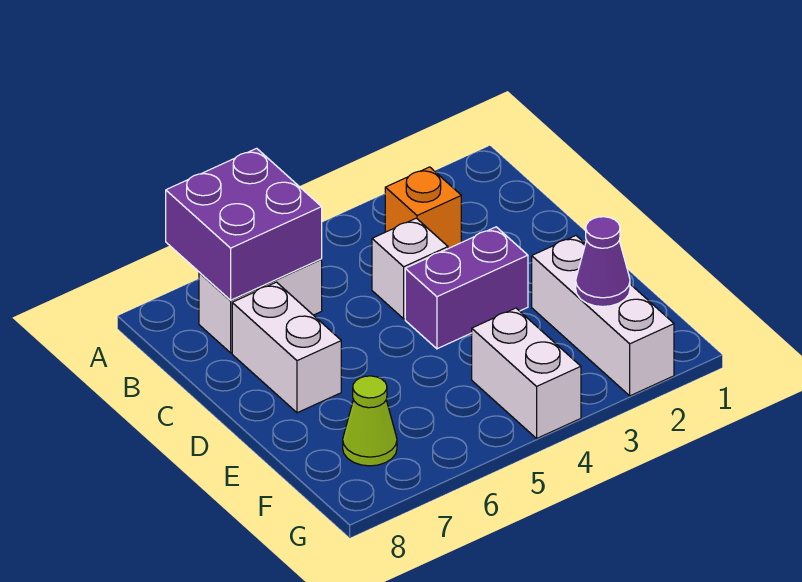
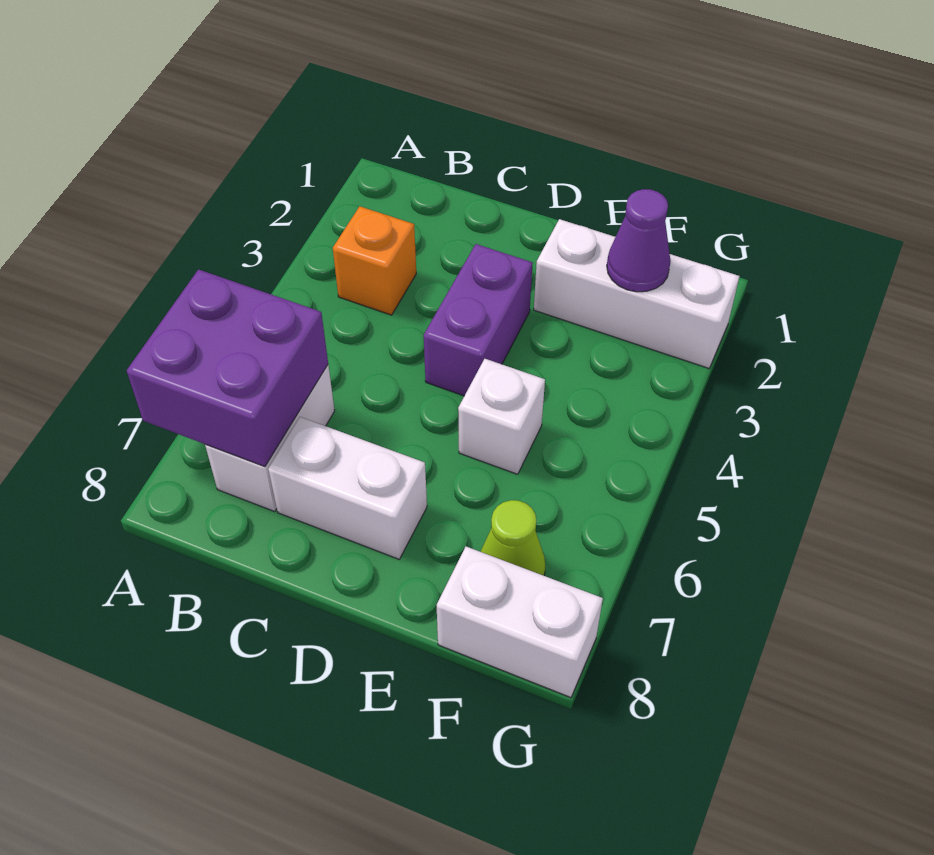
white brick C4 level 1 -> white brick E5 level 1
white brick F4:G4 level 1 -> white brick F8:G8 level 1

